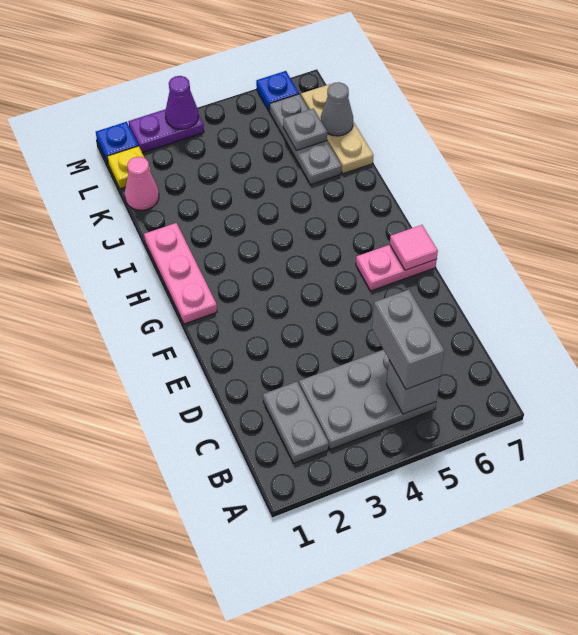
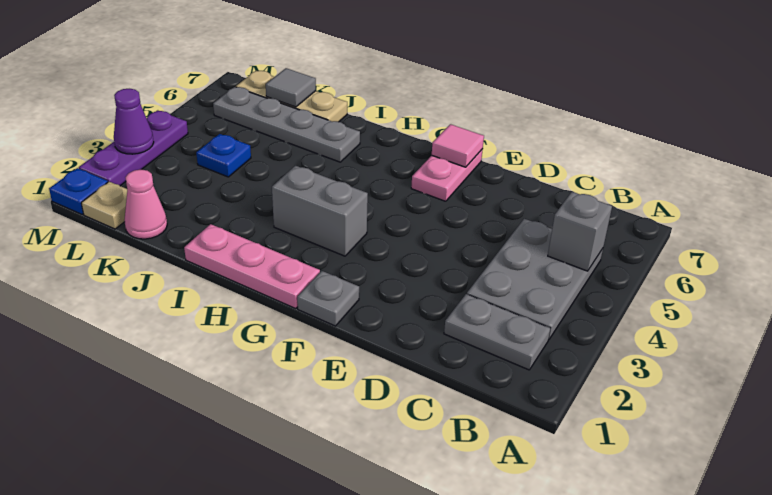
grey brick B5:C5 level 3 -> grey brick G3:H3 level 1
grey plate J6:L6 level 1 -> grey plate I6:L6 level 1
grey plate K6 level 2 -> grey plate F1 level 1
grey cone K7 level 2 -> grey tile K7 level 2
yellow plate L1 level 1 -> tan plate L1 level 1
purple plate M2:M3 level 1 -> purple plate M2:M4 level 1
blue plate M6 level 1 -> blue plate K4 level 1

